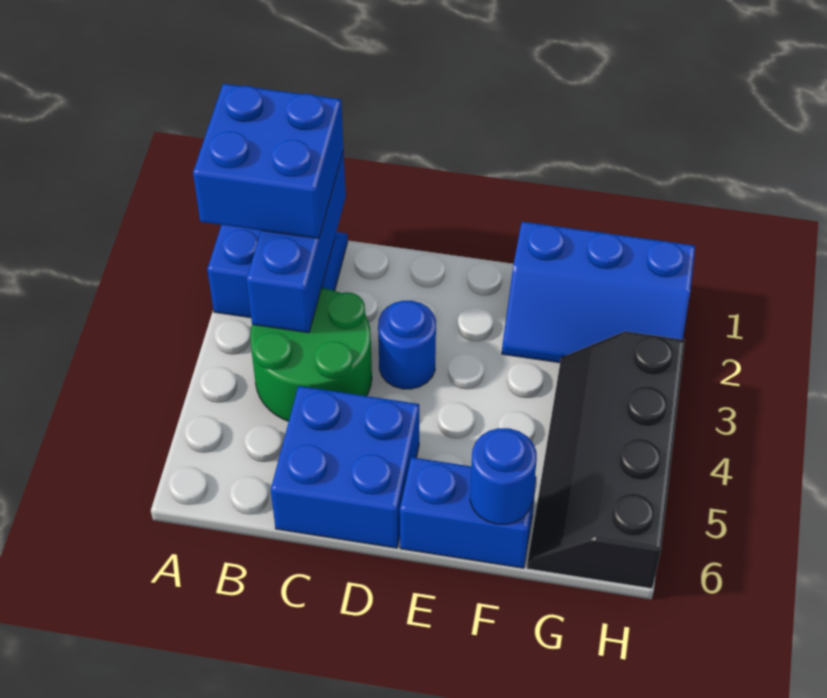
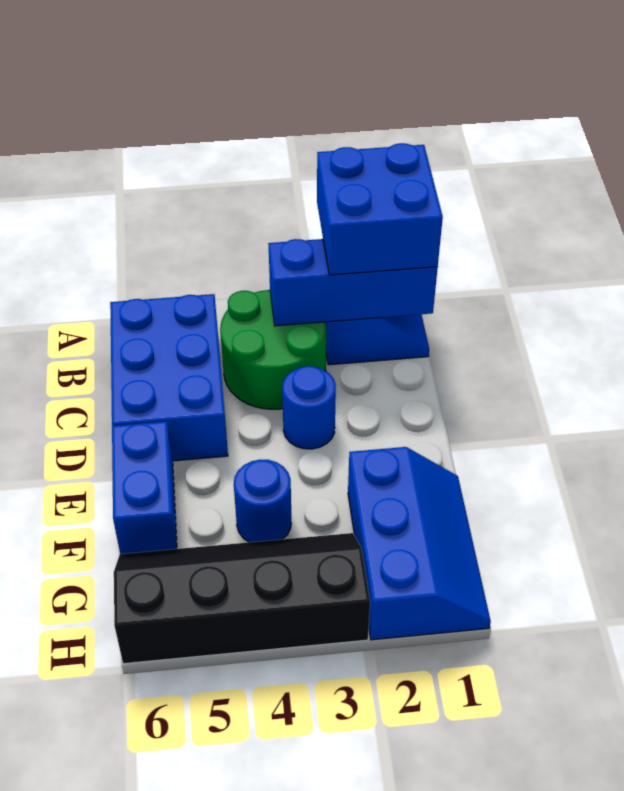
blue brick C5:D6 level 1 -> blue brick B5:D6 level 1
blue slope F1:H2 level 1 top 1 -> blue slope F1:H2 level 1 top 2
blue round brick F6 level 2 -> blue round brick F4 level 1

